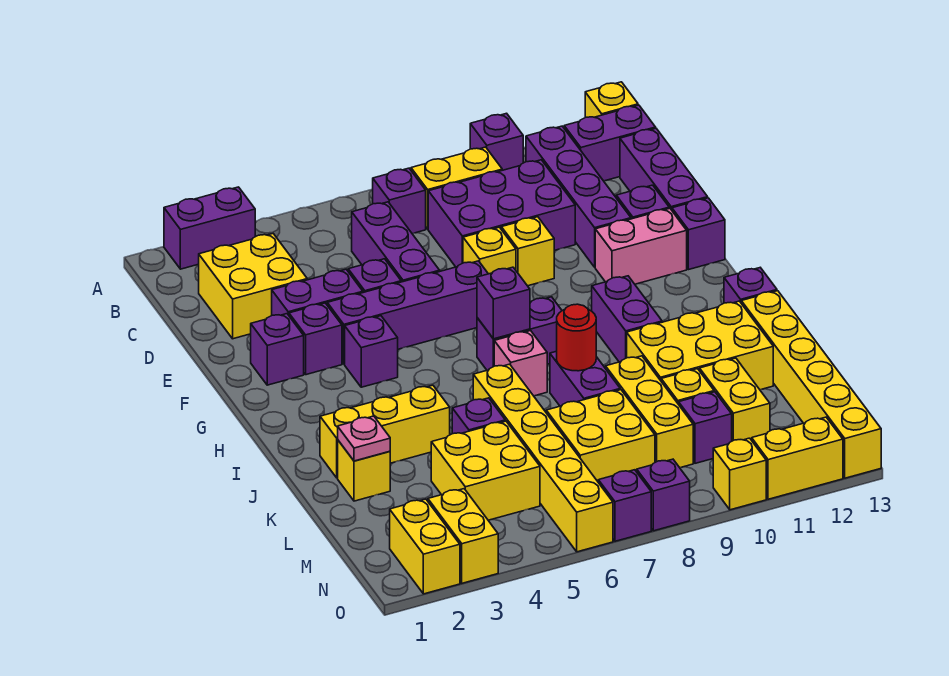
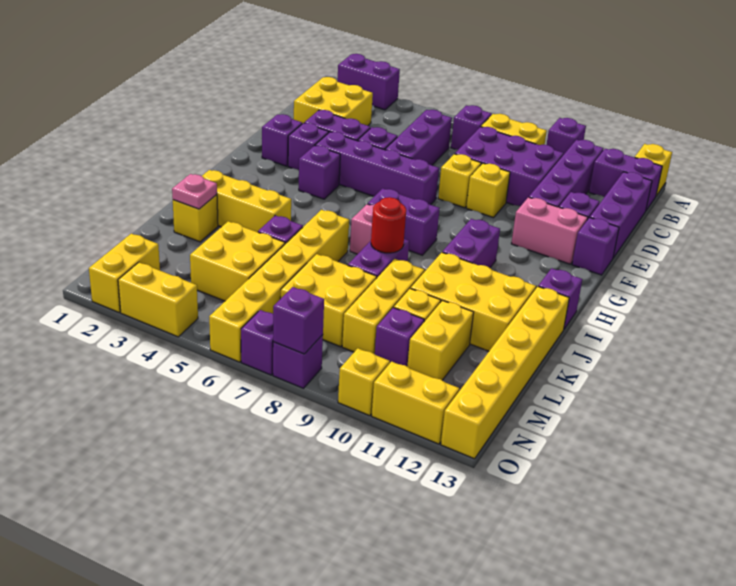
purple brick H7 level 2 -> purple brick O8 level 2
yellow brick N3:O3 level 1 -> yellow brick O3:O4 level 1

